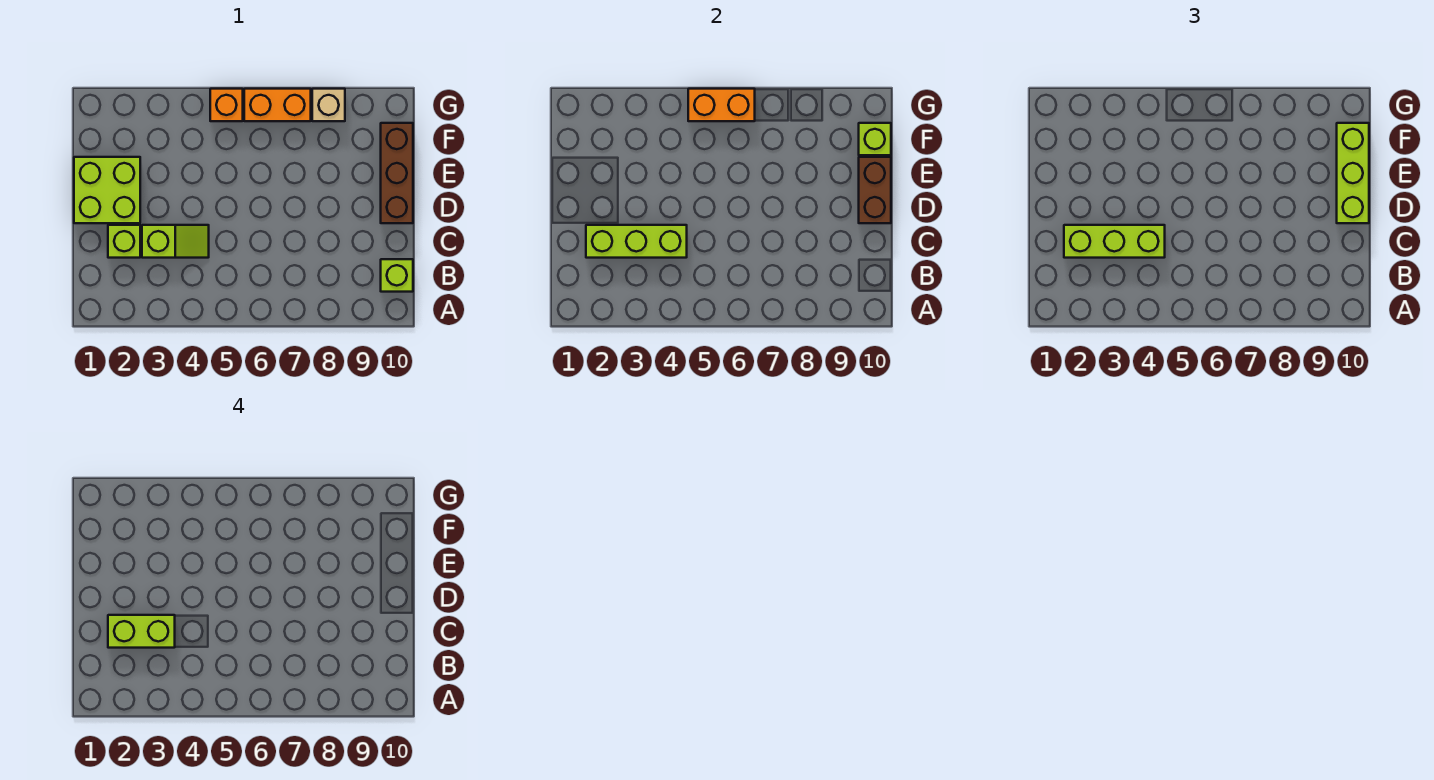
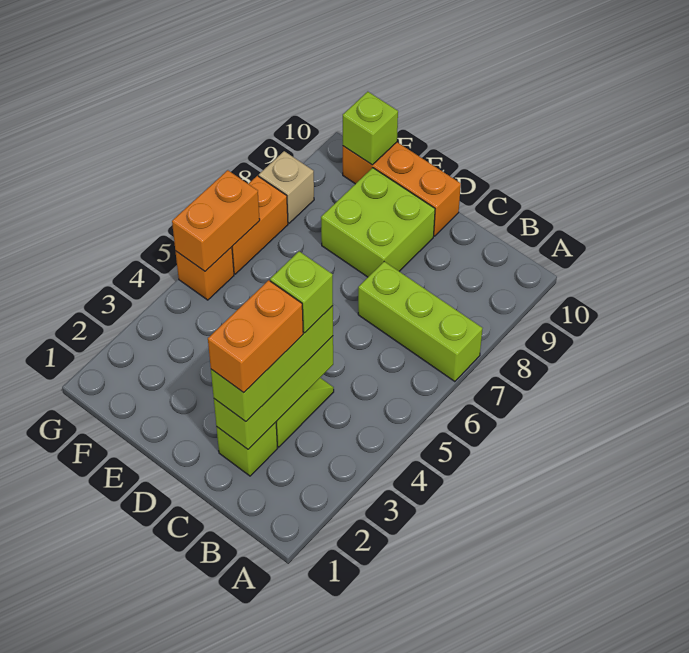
lime brick B10 level 1 -> lime brick C4 level 4
lime brick C2:C3 level 4 -> orange brick C2:C3 level 4
lime brick D1:E2 level 1 -> lime brick D8:E9 level 1
brown brick D10:F10 level 1 -> orange brick D10:F10 level 1
brown brick D10:E10 level 2 -> none
lime brick D10:F10 level 3 -> lime brick A7:C7 level 1

